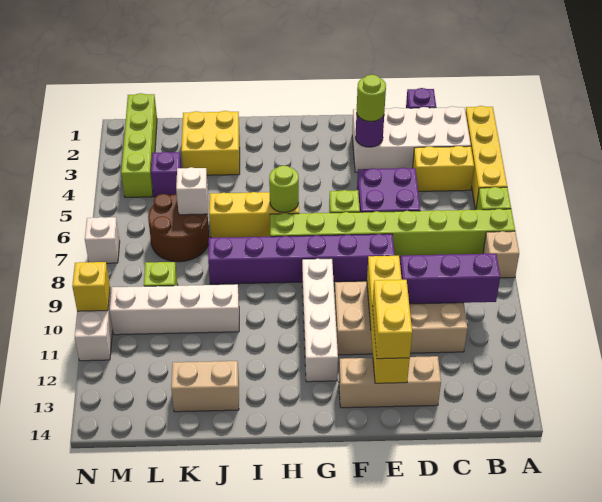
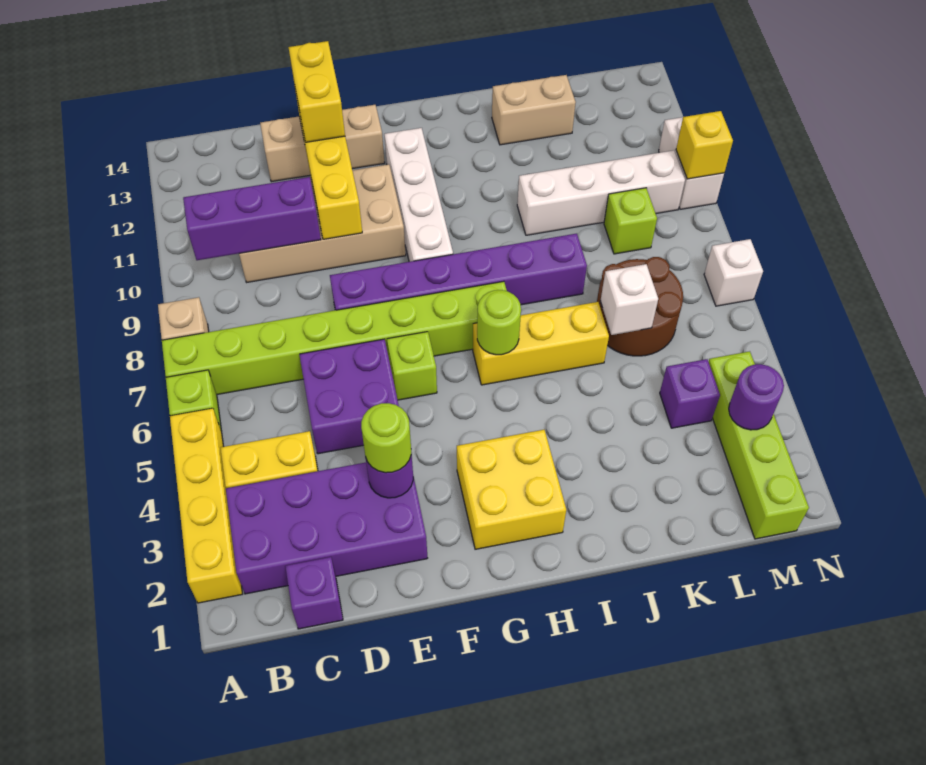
white brick B2:E3 level 1 -> purple brick B2:E3 level 1
yellow brick J2:K3 level 1 -> yellow brick G2:H3 level 1
none -> purple round brick M3 level 2

